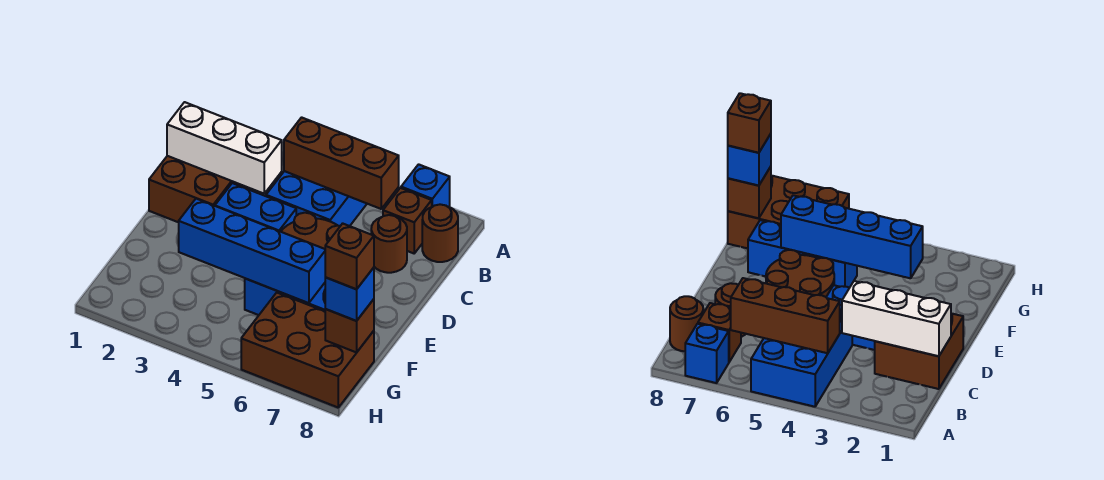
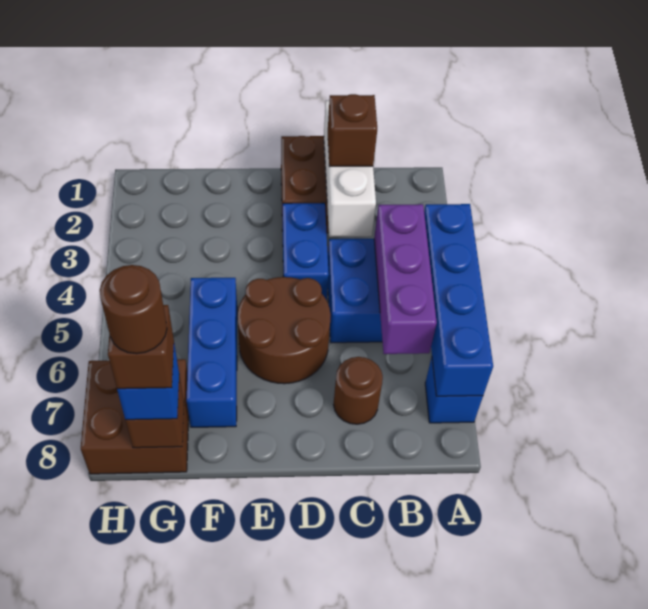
brown brick B4:B6 level 2 -> purple brick B4:B6 level 2
brown brick B7 level 1 -> brown brick C2 level 3
brown round brick B8 level 1 -> brown round brick G8 level 5
blue brick F3:F6 level 2 -> blue brick A4:A7 level 2
brown brick G6:H8 level 1 -> brown brick G7:H8 level 1

